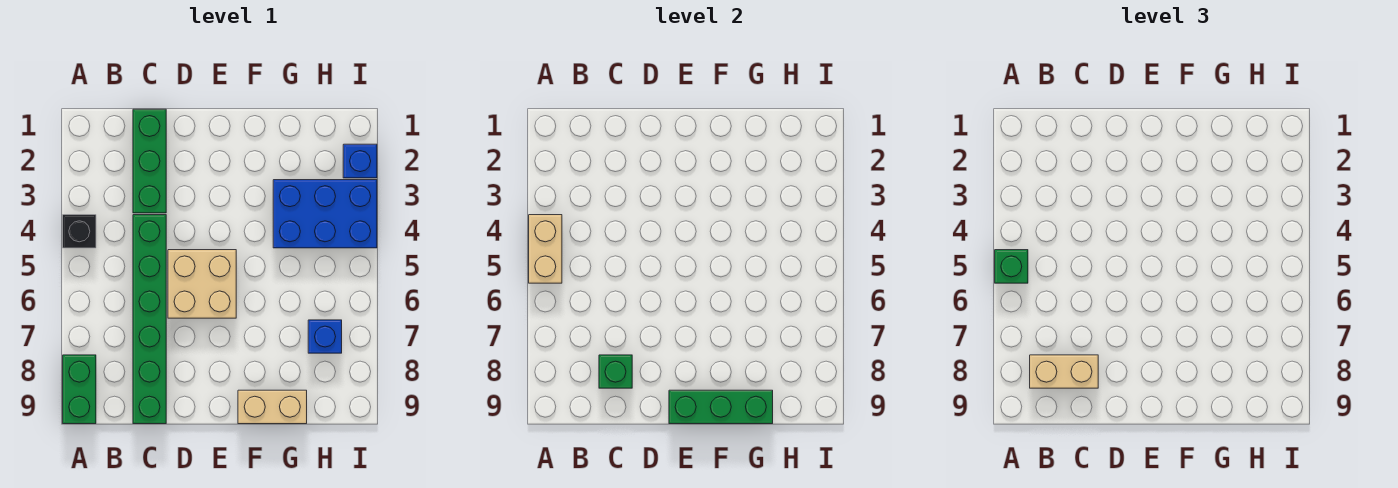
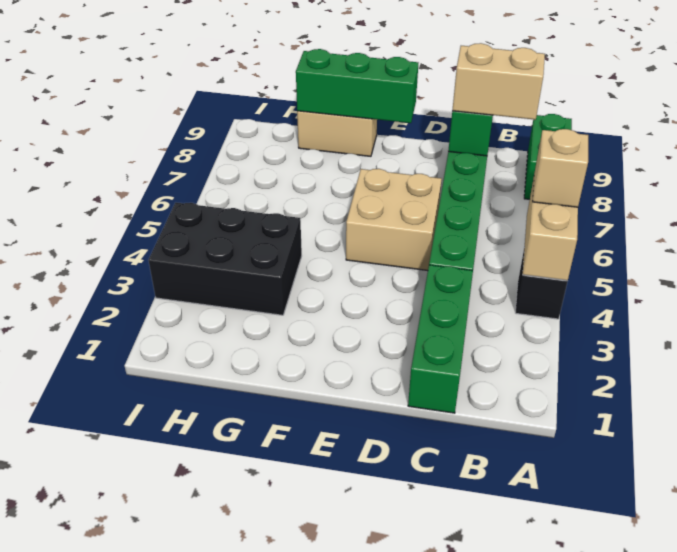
green brick A5 level 3 -> tan brick A5 level 3
blue brick G3:I4 level 1 -> black brick G3:I4 level 1
blue brick H7 level 1 -> none
blue brick I2 level 1 -> none

